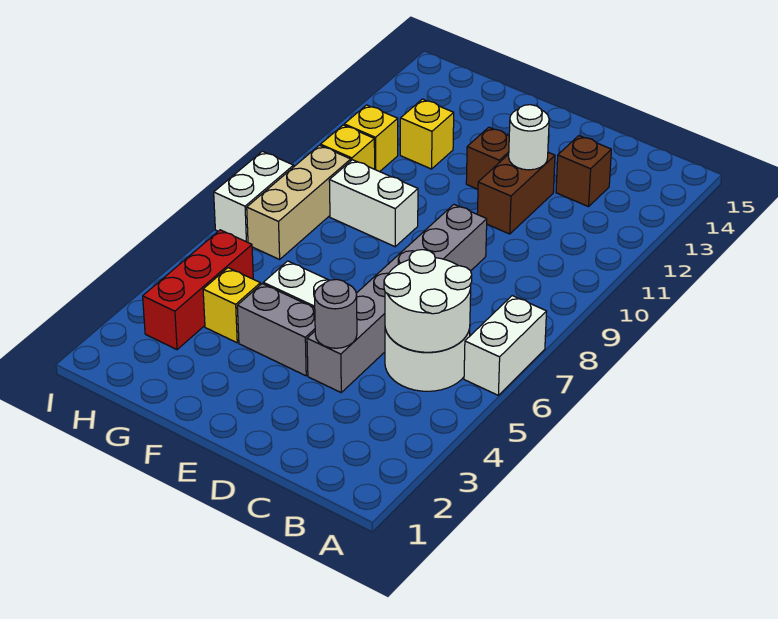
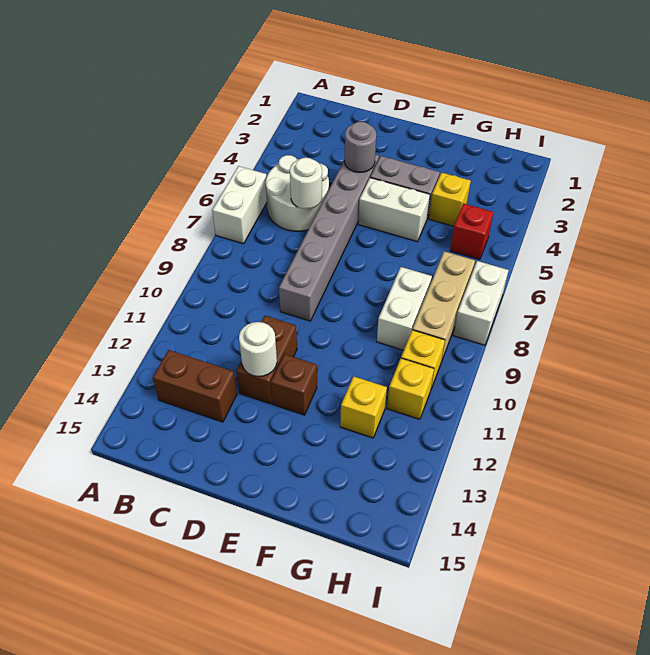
white round brick B5:C6 level 2 -> white round brick C6 level 2
brown brick C13 level 1 -> brown brick B13:C13 level 1
white brick F9:G9 level 1 -> white brick G8:G9 level 1
red brick H3:H5 level 1 -> red brick H5 level 1

